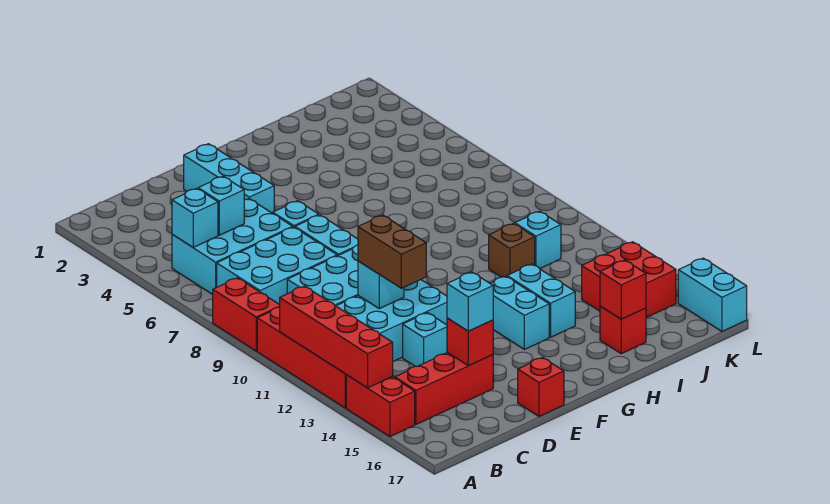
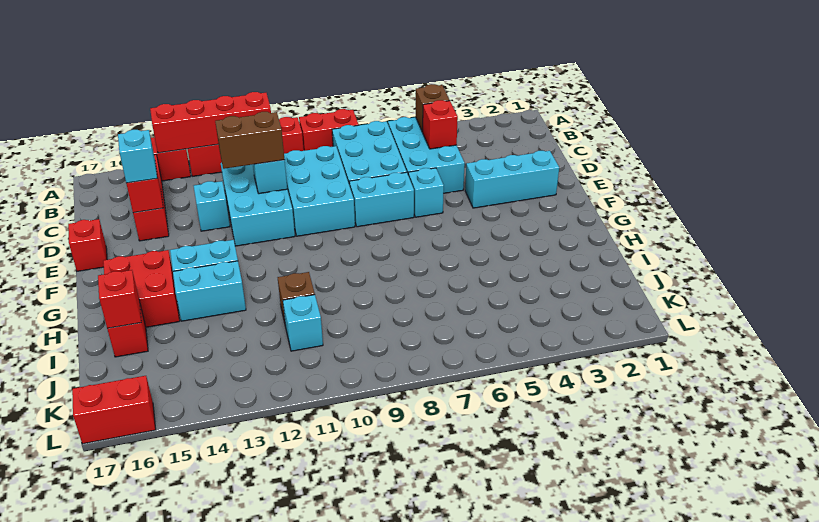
cyan brick B5 level 2 -> brown brick B5 level 2
cyan brick C5 level 2 -> red brick C5 level 2
red brick J14:K15 level 1 -> red brick G15:H16 level 1
cyan brick L16:L17 level 1 -> red brick L16:L17 level 1

